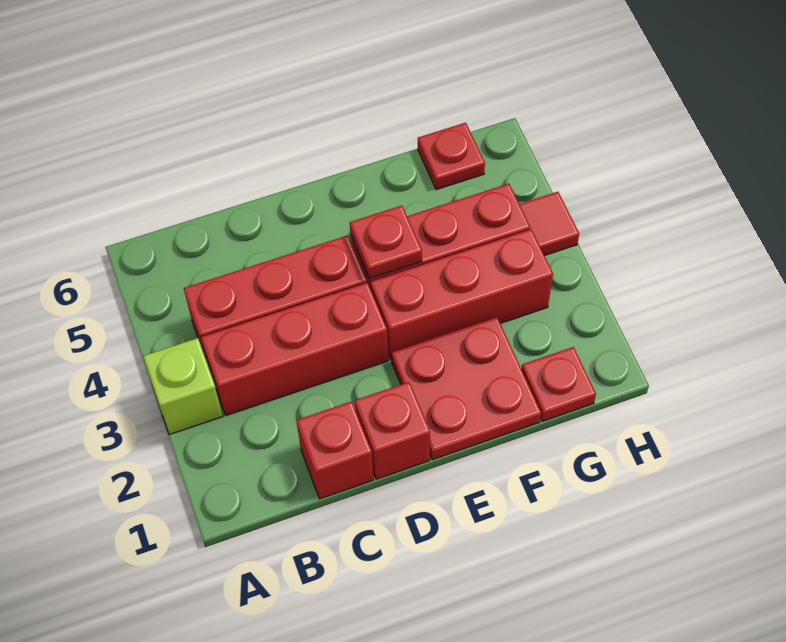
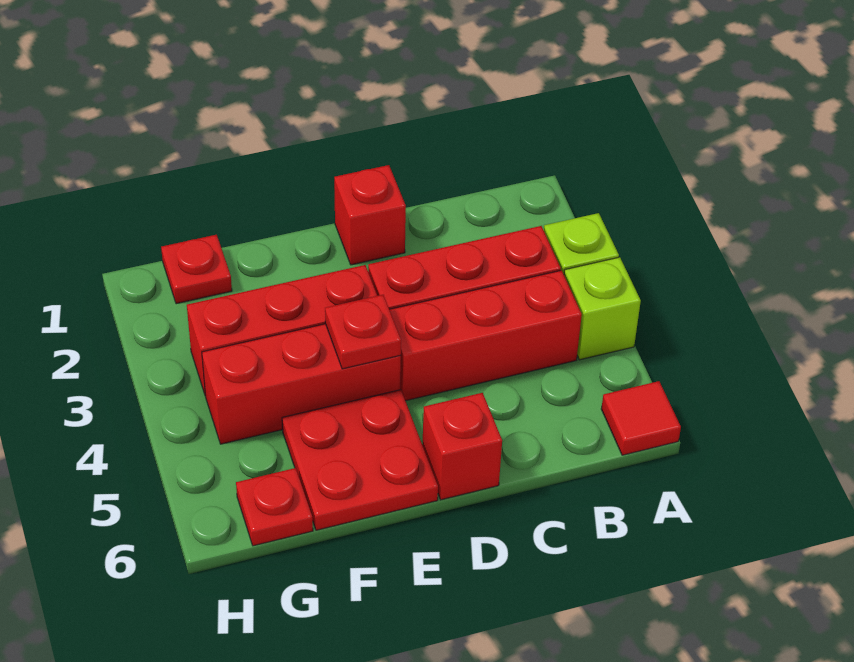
none -> lime brick A4 level 1
red brick C1 level 1 -> red brick D6 level 1
red plate E1:F2 level 1 -> red plate E5:F6 level 1
red tile H4 level 1 -> red tile A6 level 1

